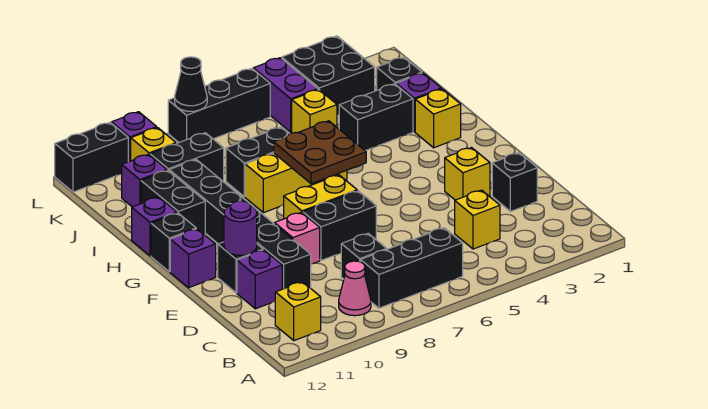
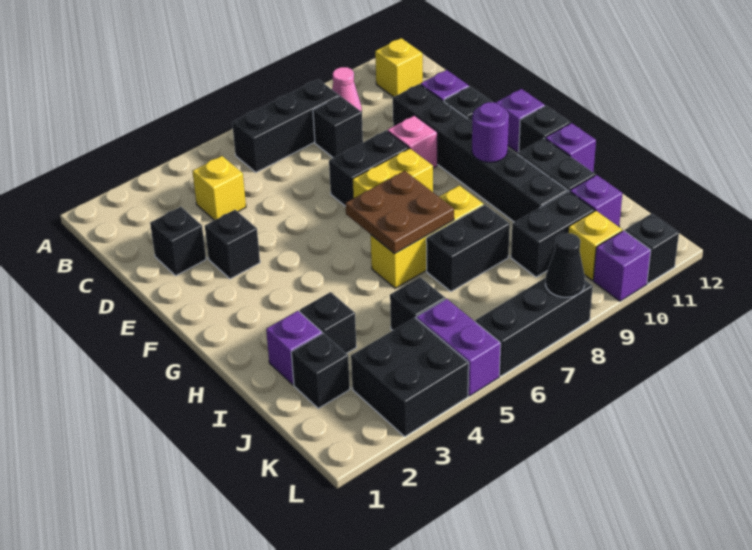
yellow brick E3 level 1 -> black brick E3 level 1
purple round brick E11 level 2 -> purple round brick G10 level 2
yellow brick H2 level 1 -> none
black brick I3:I4 level 1 -> black brick I3 level 1
yellow brick J5 level 1 -> black brick J5 level 1
black brick L11:L12 level 1 -> black brick L11 level 1

